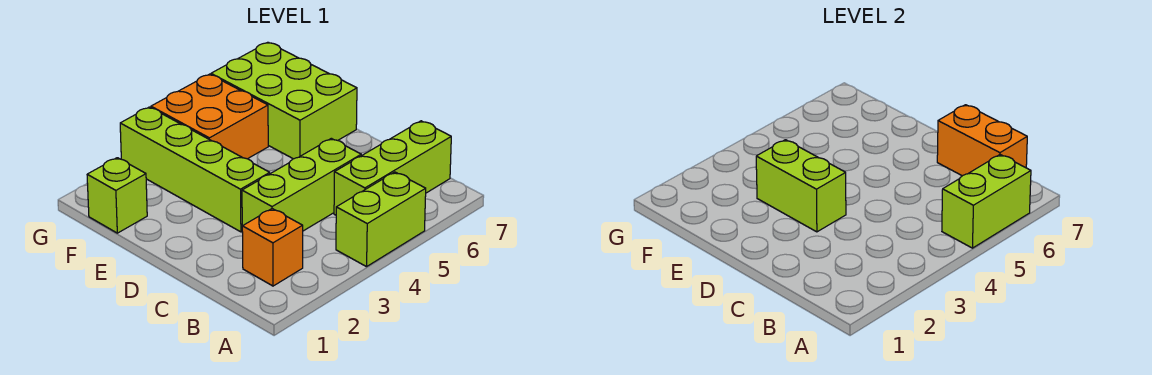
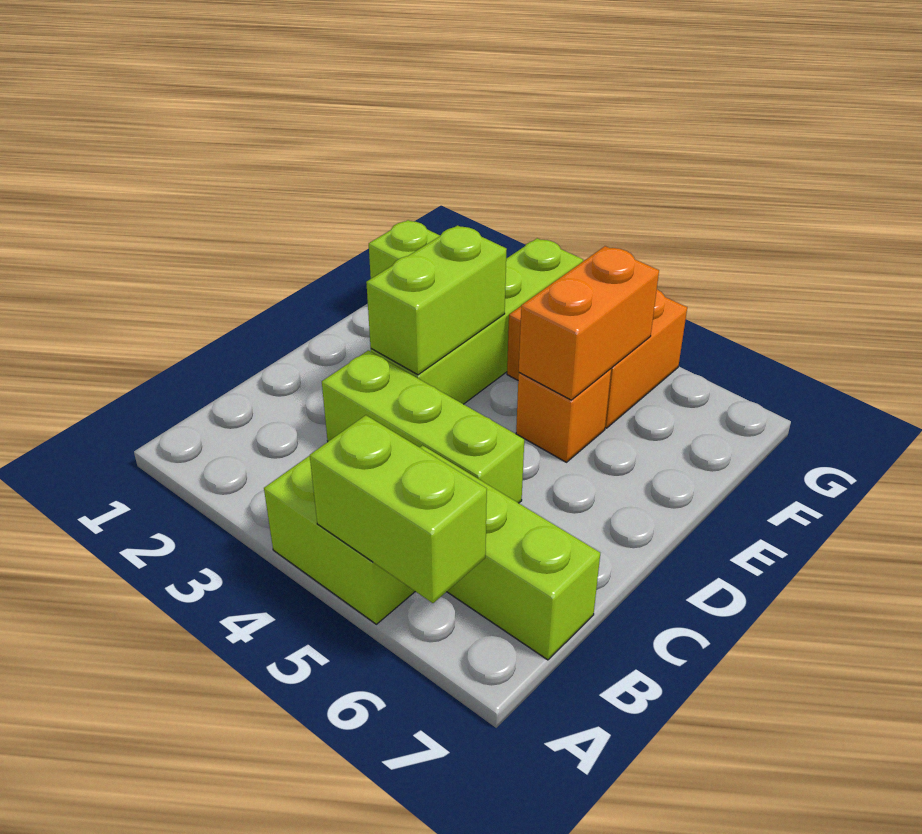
orange brick B2 level 1 -> orange brick E5 level 1
orange brick B7:C7 level 2 -> orange brick E5:F5 level 2
lime brick E6:G7 level 1 -> none

